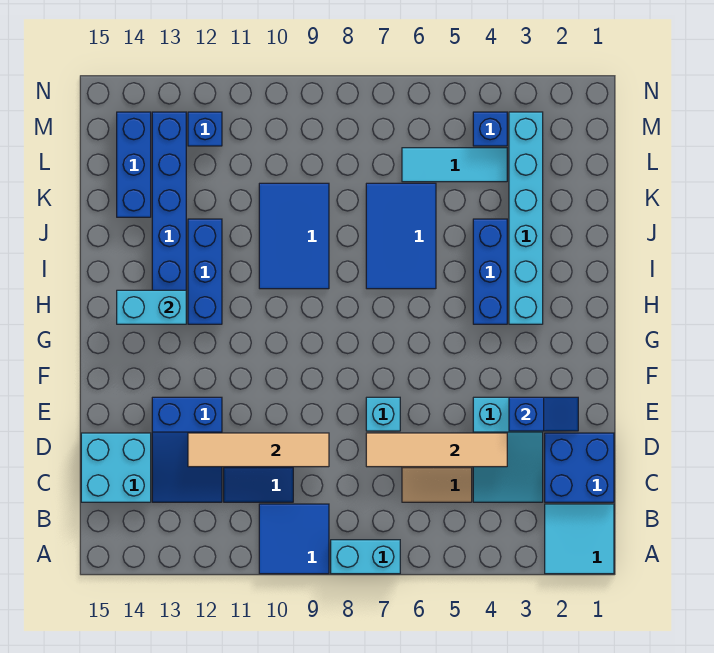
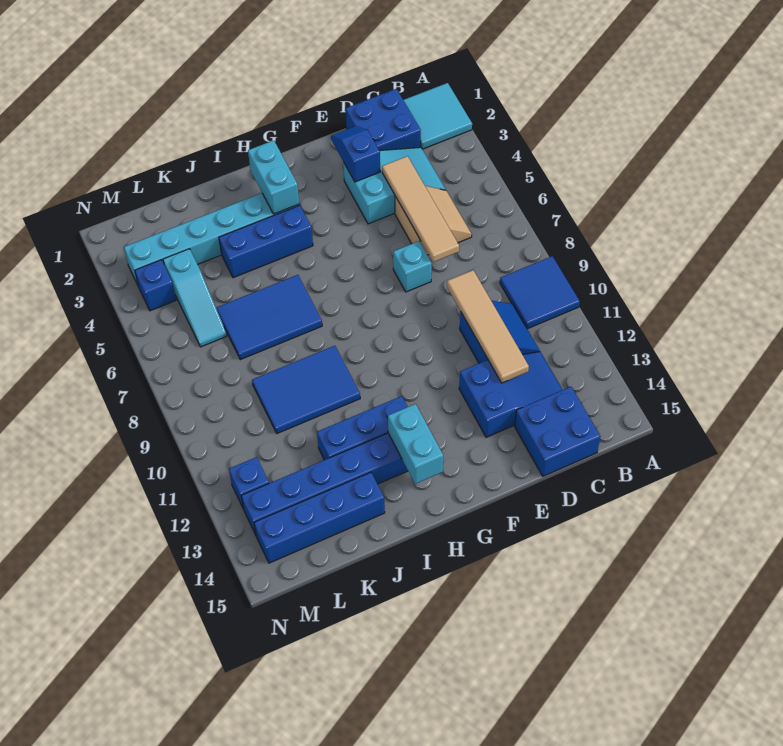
cyan brick A7:A8 level 1 -> cyan brick H2:H3 level 2
cyan brick C14:D15 level 1 -> blue brick C14:D15 level 1
blue brick K14:M14 level 1 -> blue brick J14:M14 level 1
cyan tile L4:L6 level 1 -> cyan slope L4:L6 level 1 top 4

